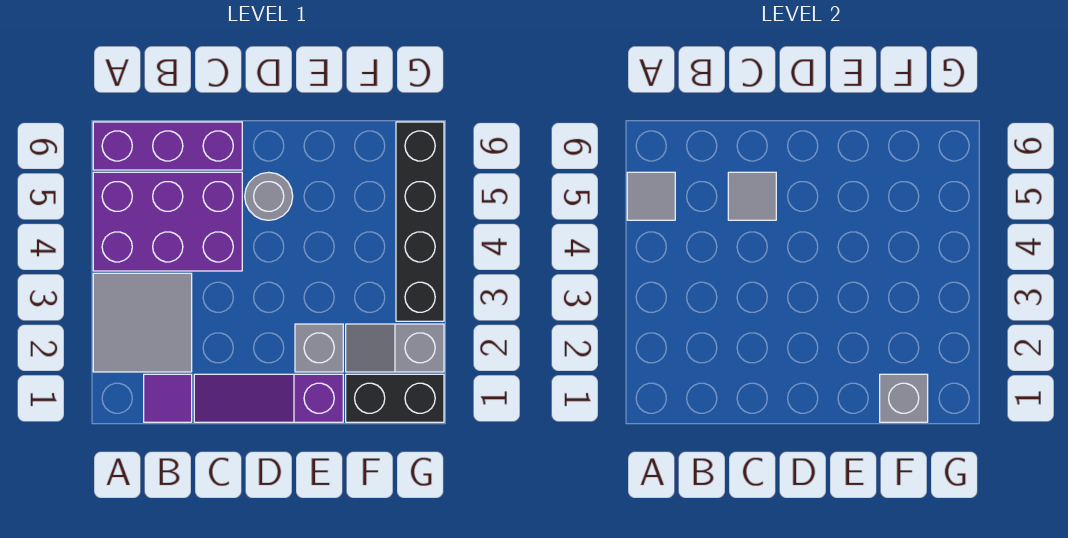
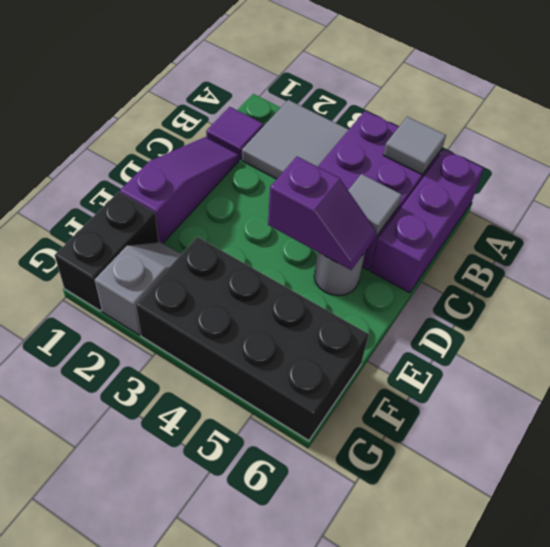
none -> purple slope D4:D5 level 2 top 4
grey brick E2 level 1 -> none
grey brick F1 level 2 -> none
black brick G3:G6 level 1 -> black brick F3:G6 level 1

